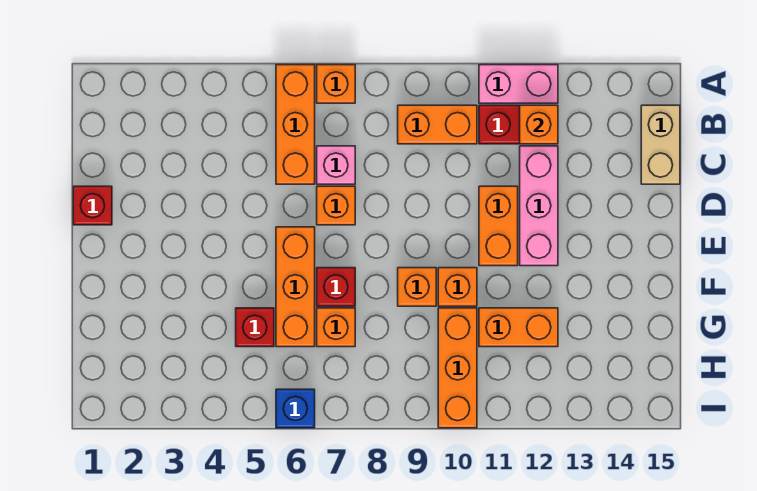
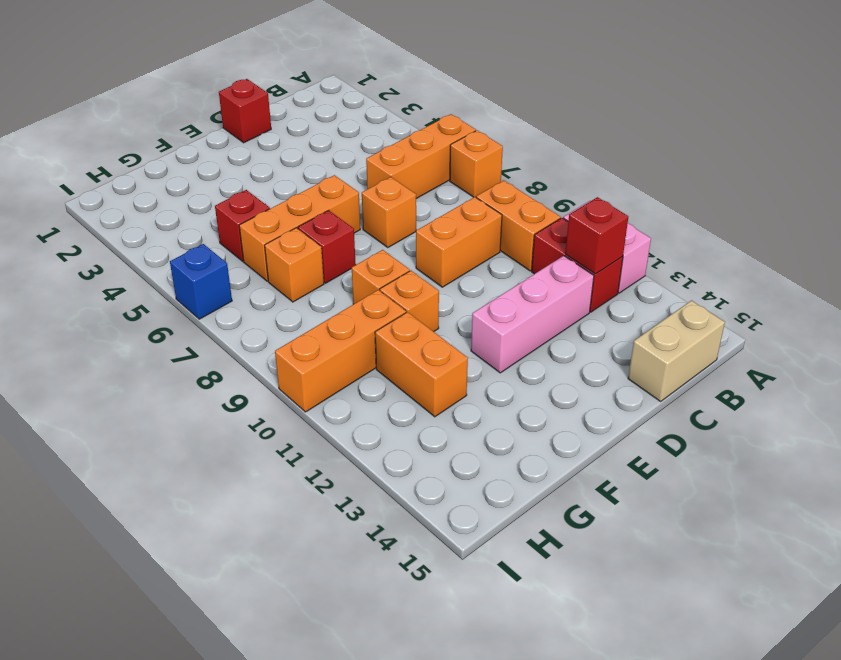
orange brick B12 level 2 -> red brick B12 level 2
pink brick C7 level 1 -> none
orange brick D11:E11 level 1 -> orange brick C9:D9 level 1

